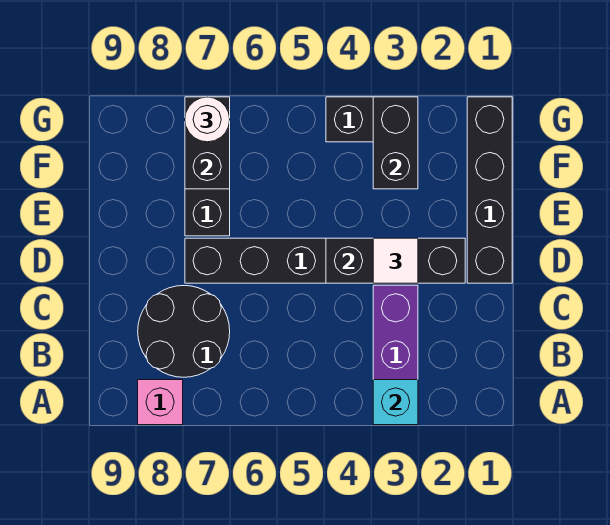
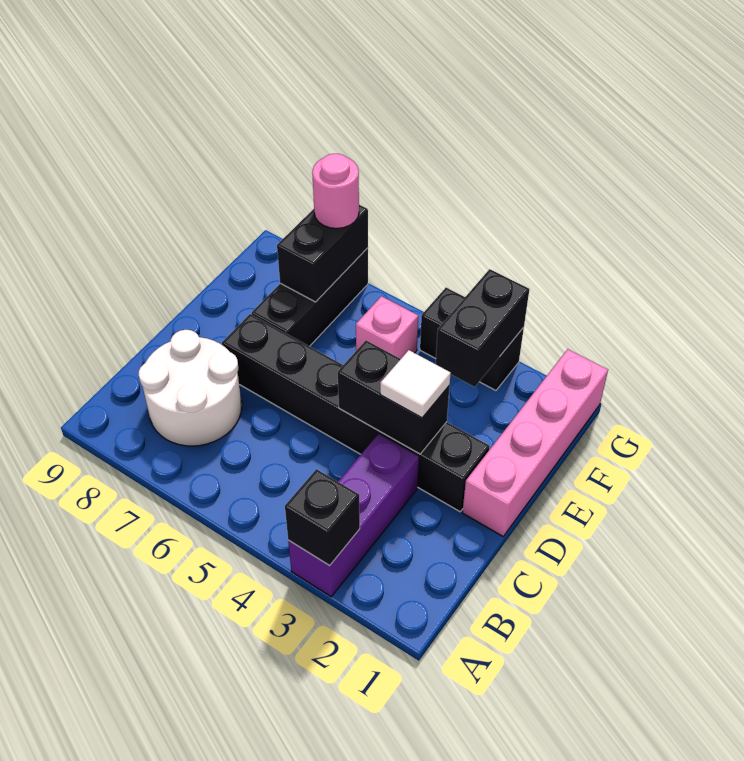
cyan brick A3 level 2 -> black brick A3 level 2
pink brick A8 level 1 -> pink brick F5 level 1
black round brick B7:C8 level 1 -> white round brick B7:C8 level 1
black brick D1:G1 level 1 -> pink brick D1:G1 level 1
white round brick G7 level 3 -> pink round brick G7 level 3

